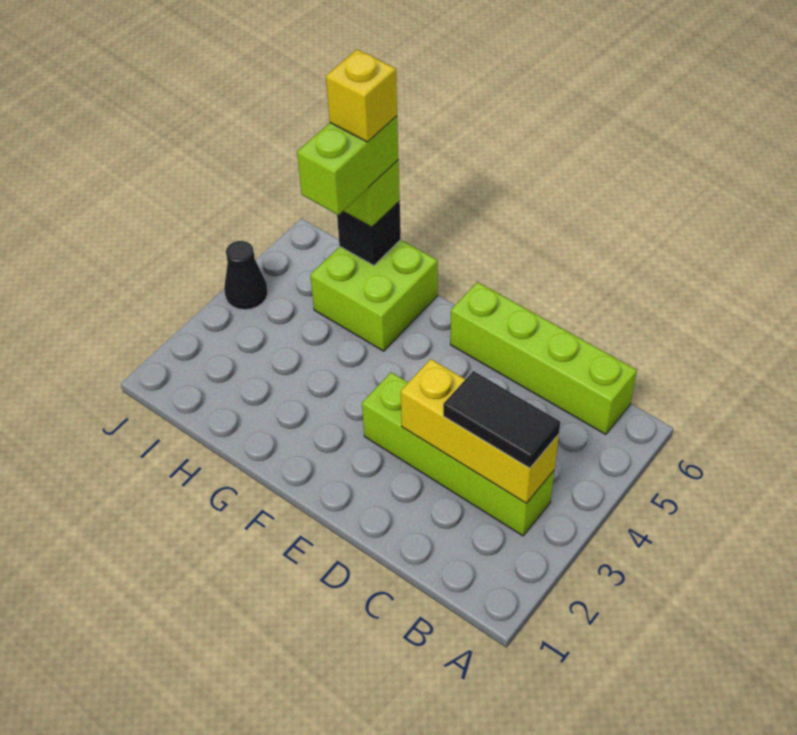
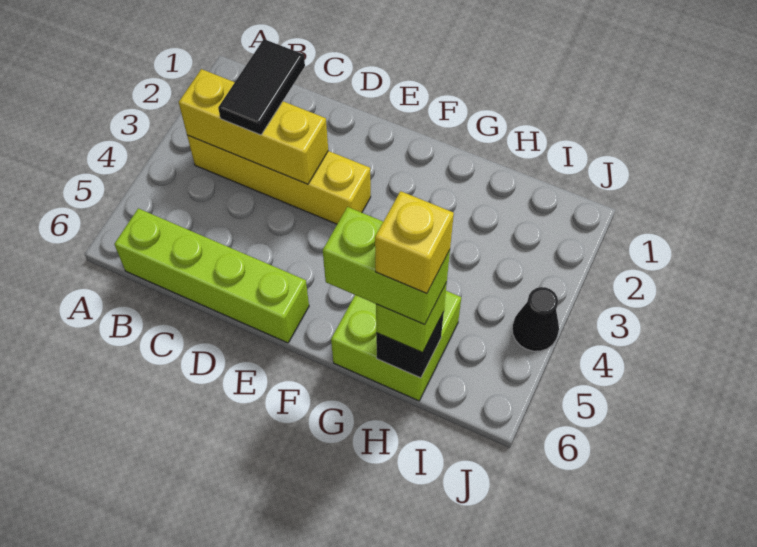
lime brick B3:E3 level 1 -> yellow brick B3:E3 level 1
black tile B3:C3 level 3 -> black tile C2:C3 level 3
lime brick H5:H6 level 4 -> lime brick G6:H6 level 4

